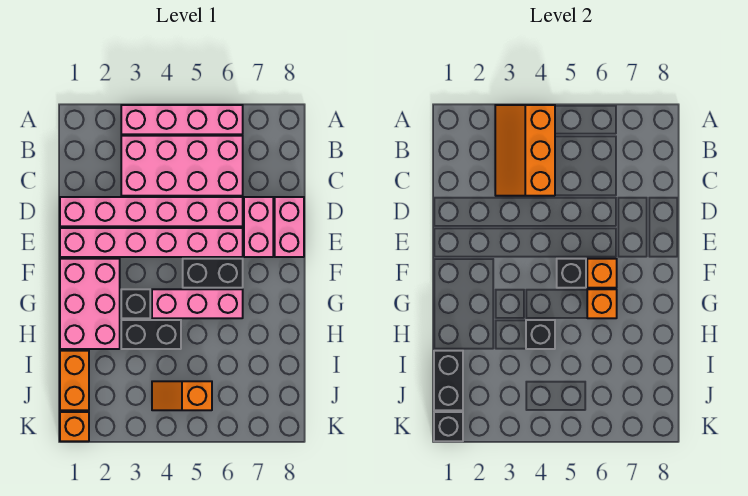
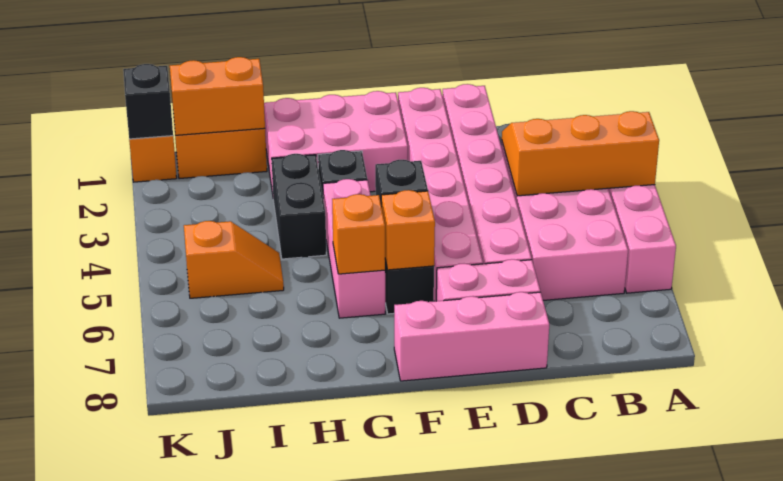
pink brick D8:E8 level 1 -> pink brick D8:F8 level 1
black brick H4 level 2 -> none
black brick I1:J1 level 2 -> orange brick I1:J1 level 2
orange slope J4:J5 level 1 top 5 -> orange slope I5:J5 level 1 top J

